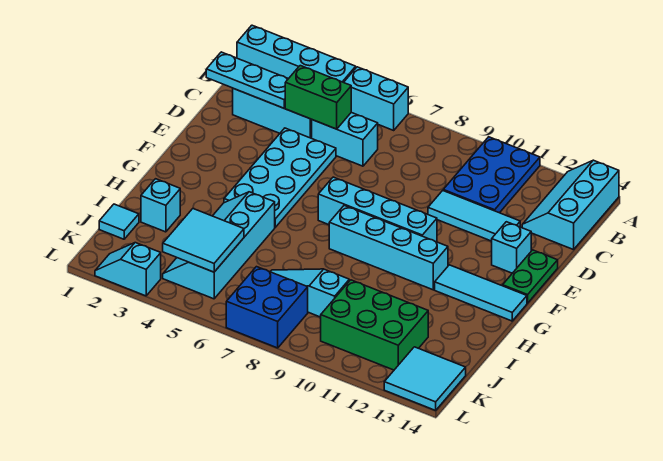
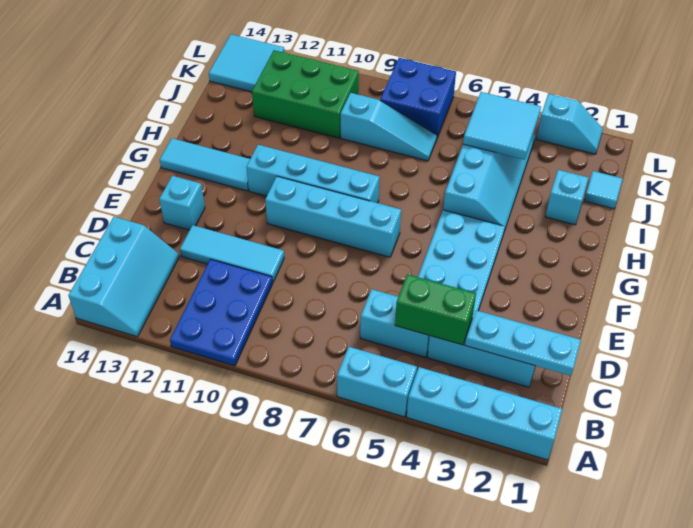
green plate E14:F14 level 1 -> none

